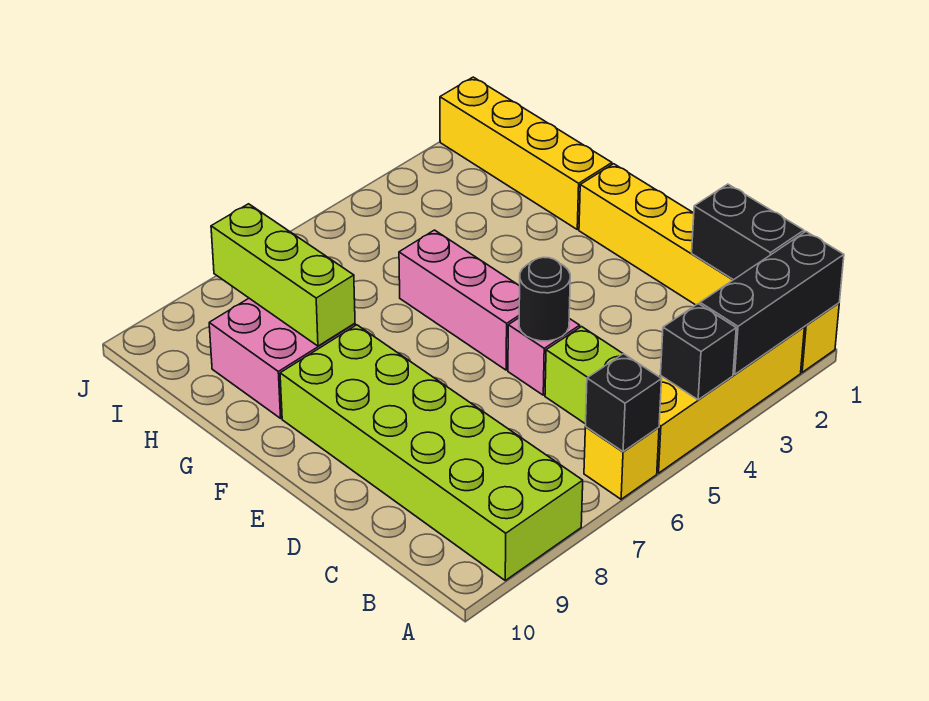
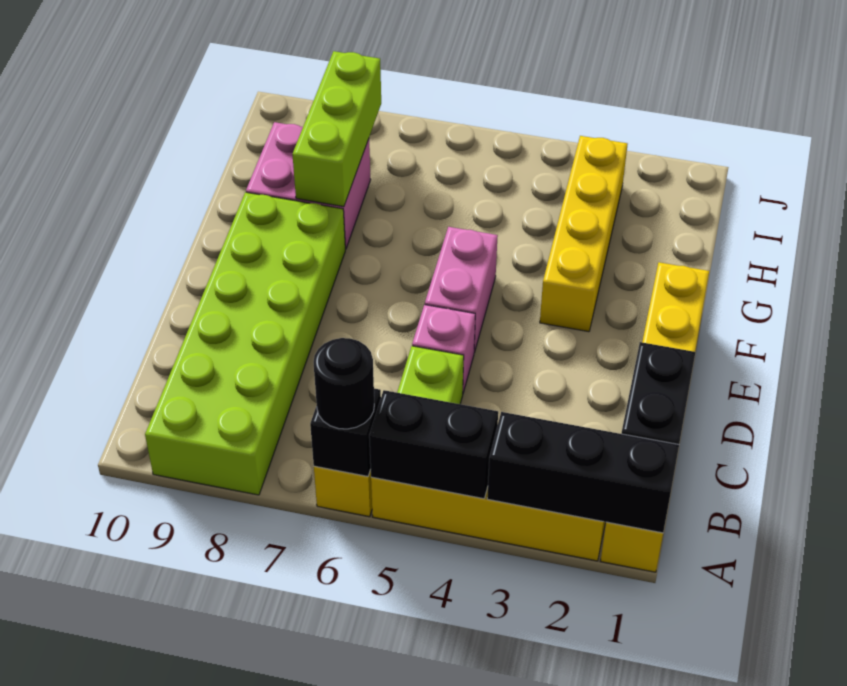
black brick A4 level 2 -> black brick A4:A5 level 2
black round brick D5 level 2 -> black round brick A6 level 3
pink brick E5:G5 level 1 -> pink brick E5:F5 level 1
yellow brick G1:J1 level 1 -> yellow brick F3:I3 level 1

